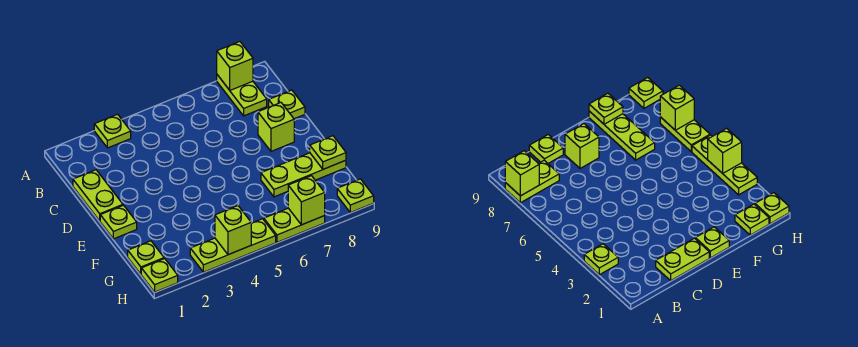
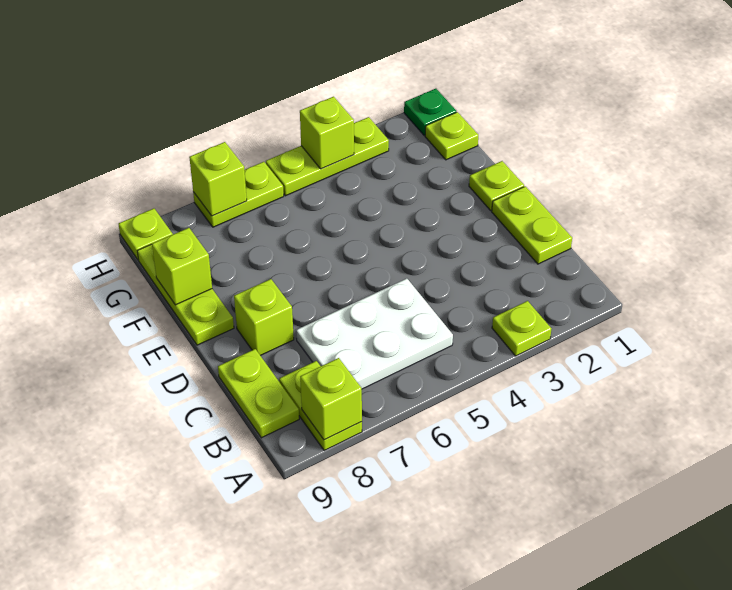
none -> white plate B5:C7 level 1
lime plate C9 level 1 -> lime plate B9:C9 level 1
lime plate F7:F9 level 1 -> lime plate E9:G9 level 1
lime plate F9 level 2 -> lime brick F9 level 2
lime plate H1 level 1 -> green plate H1 level 1

